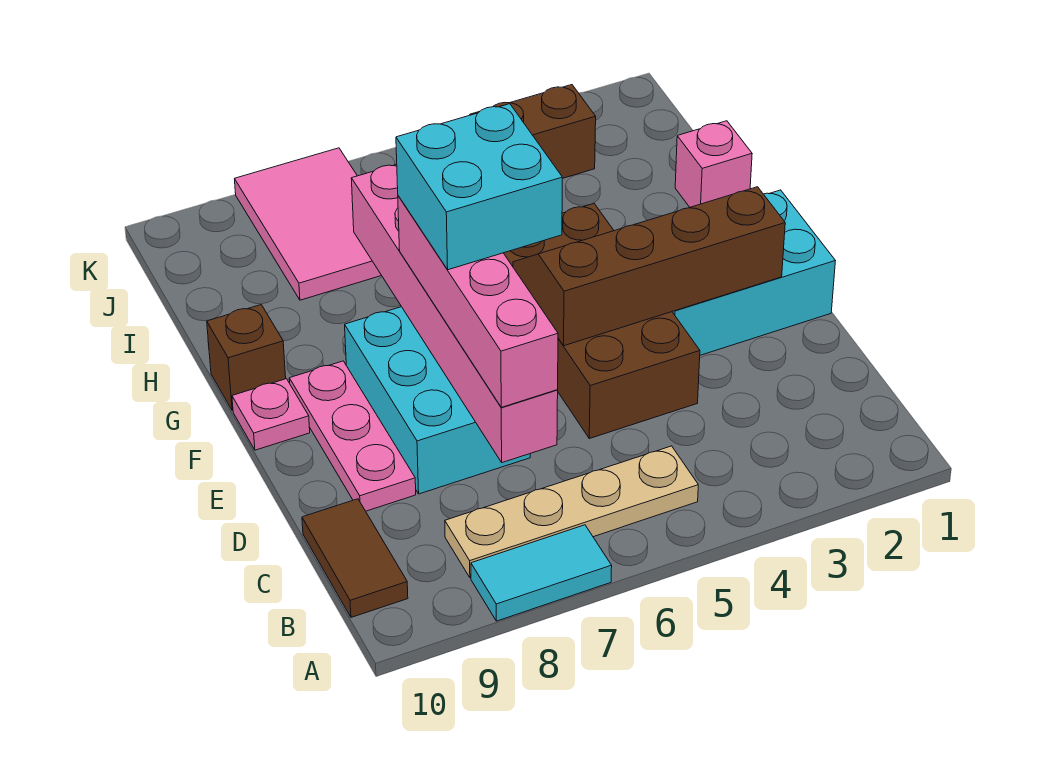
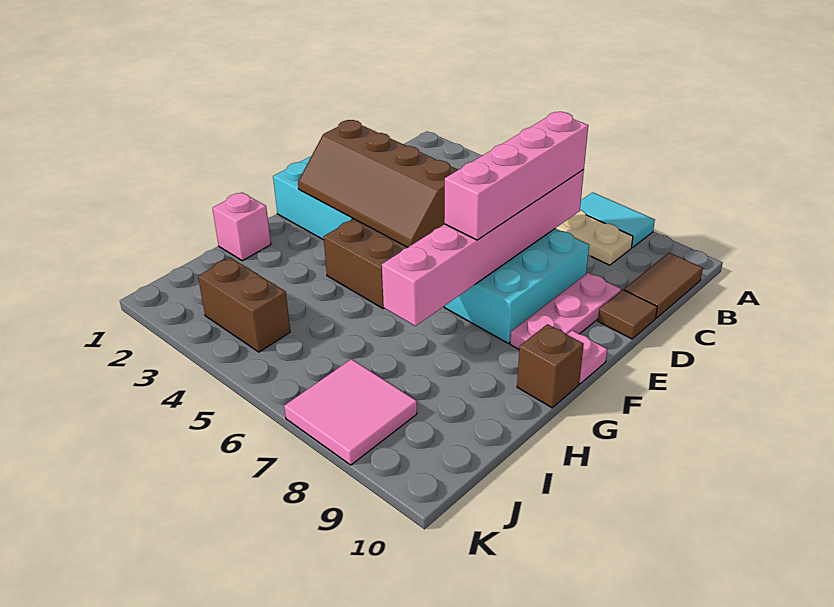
none -> brown tile D10 level 1
cyan brick E6:F7 level 4 -> none
pink tile I7:K8 level 1 -> pink tile J7:K8 level 1

